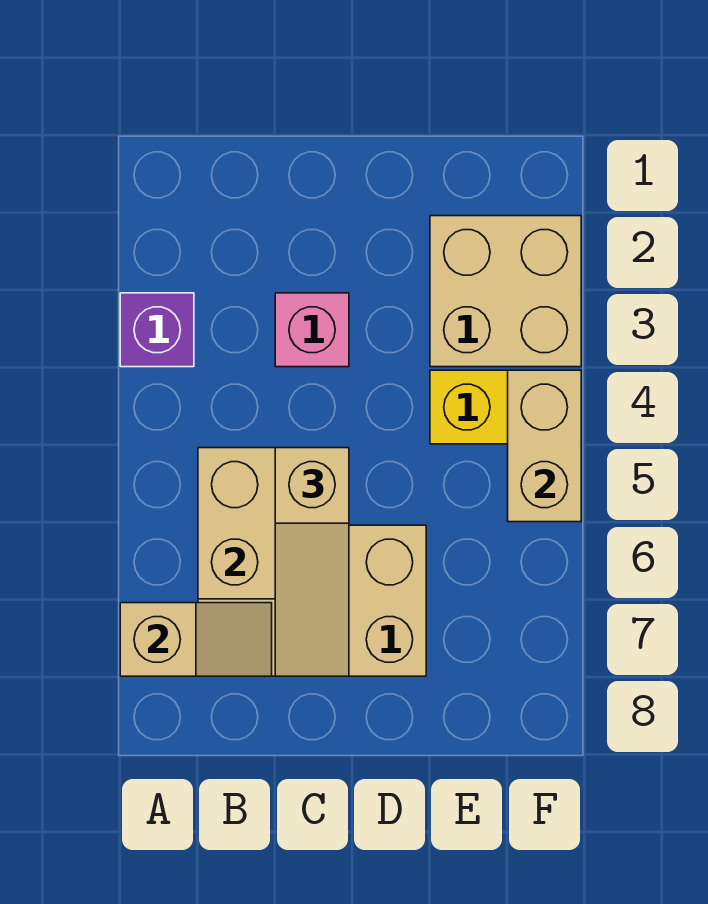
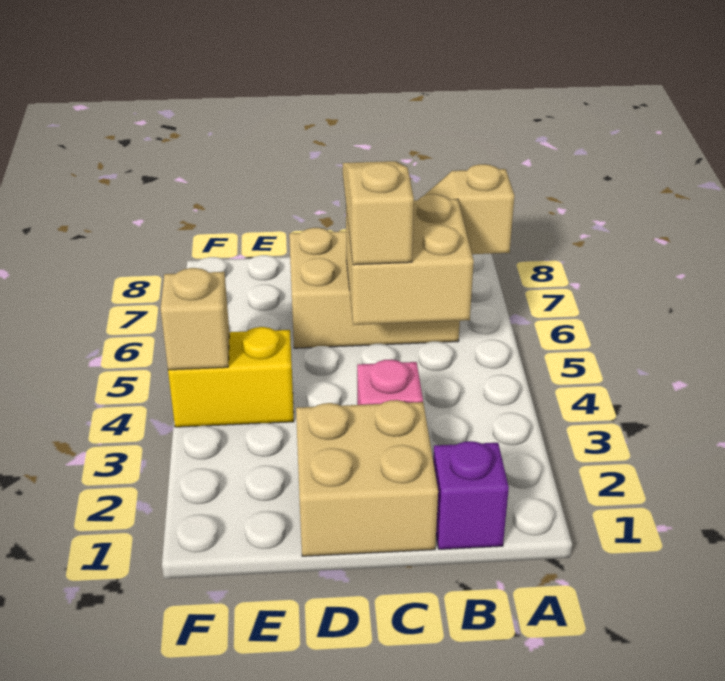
purple brick A3 level 1 -> purple brick B1 level 1
tan brick E2:F3 level 1 -> tan brick C1:D2 level 1
tan brick F4:F5 level 2 -> tan brick F4 level 2

